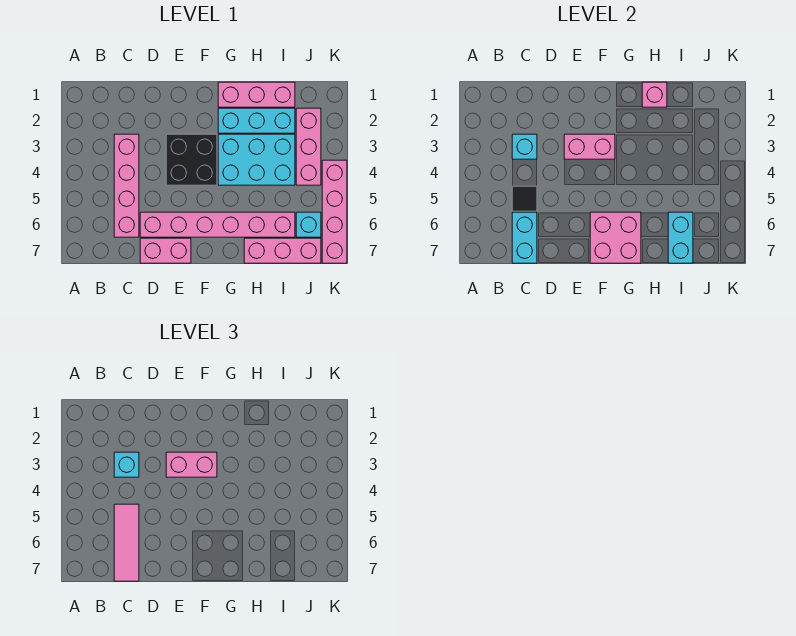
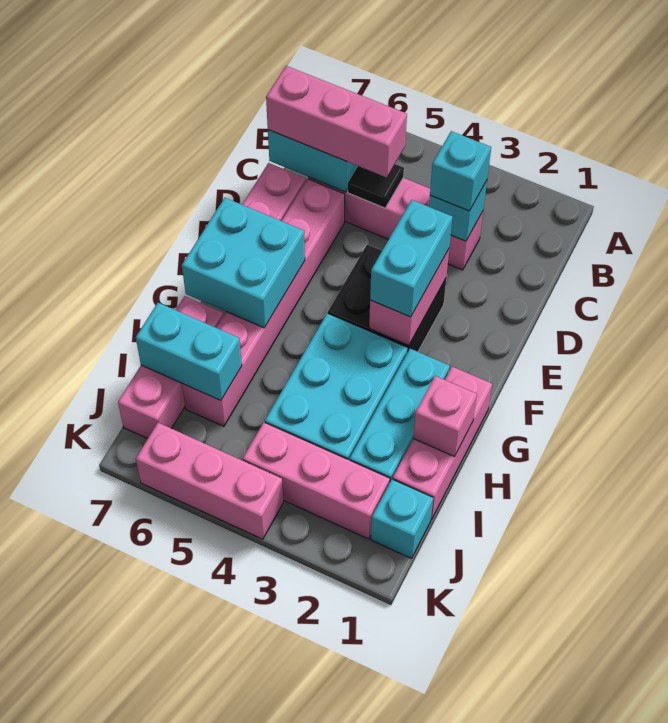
pink tile C5:C7 level 3 -> pink brick C5:C7 level 3
pink brick E3:F3 level 3 -> cyan brick E3:F3 level 3
pink brick F6:G7 level 2 -> cyan brick F6:G7 level 2
cyan brick J6 level 1 -> cyan brick J1 level 1
pink brick K4:K7 level 1 -> pink brick K4:K6 level 1

